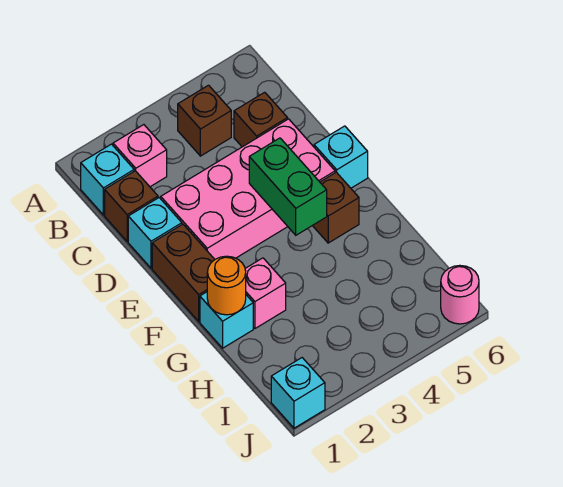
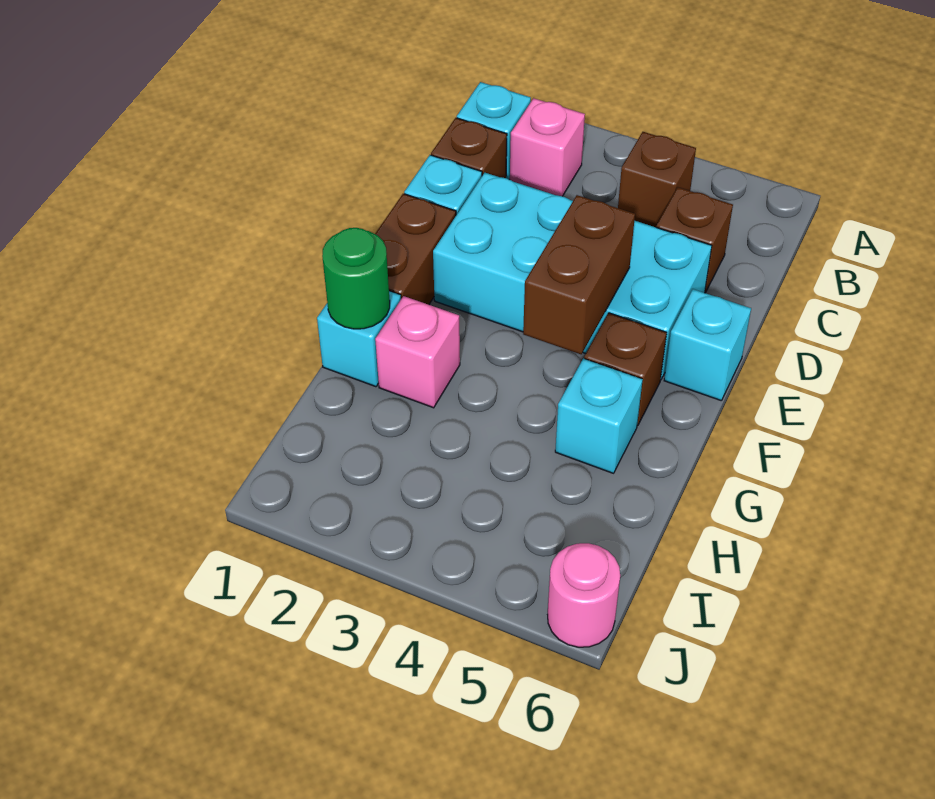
pink brick D2:E5 level 1 -> cyan brick D2:E5 level 1
green brick E4:F4 level 2 -> brown brick E4:F4 level 2
orange round brick G1 level 2 -> green round brick G1 level 2
cyan brick J1 level 1 -> cyan brick G5 level 1

